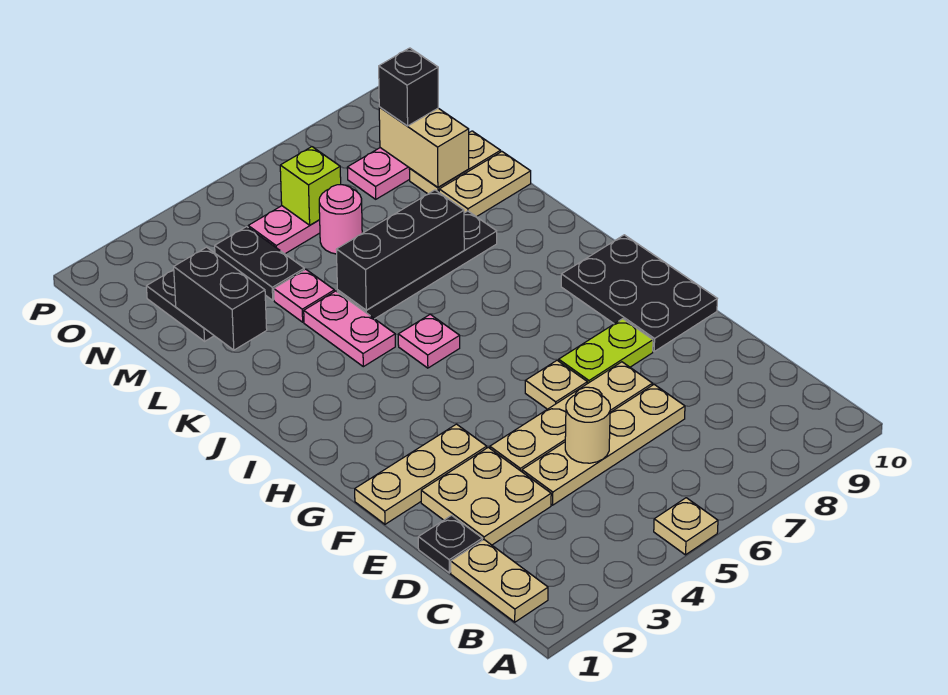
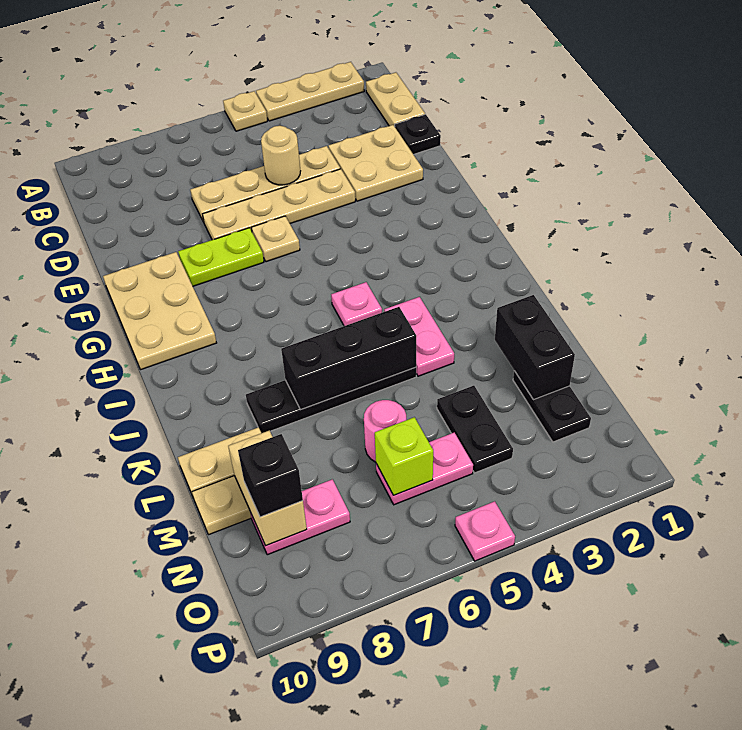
tan plate F1:F3 level 1 -> tan plate A2:A4 level 1
black plate F9:H10 level 1 -> tan plate F9:H10 level 1
pink plate L4 level 1 -> pink plate P5 level 1

